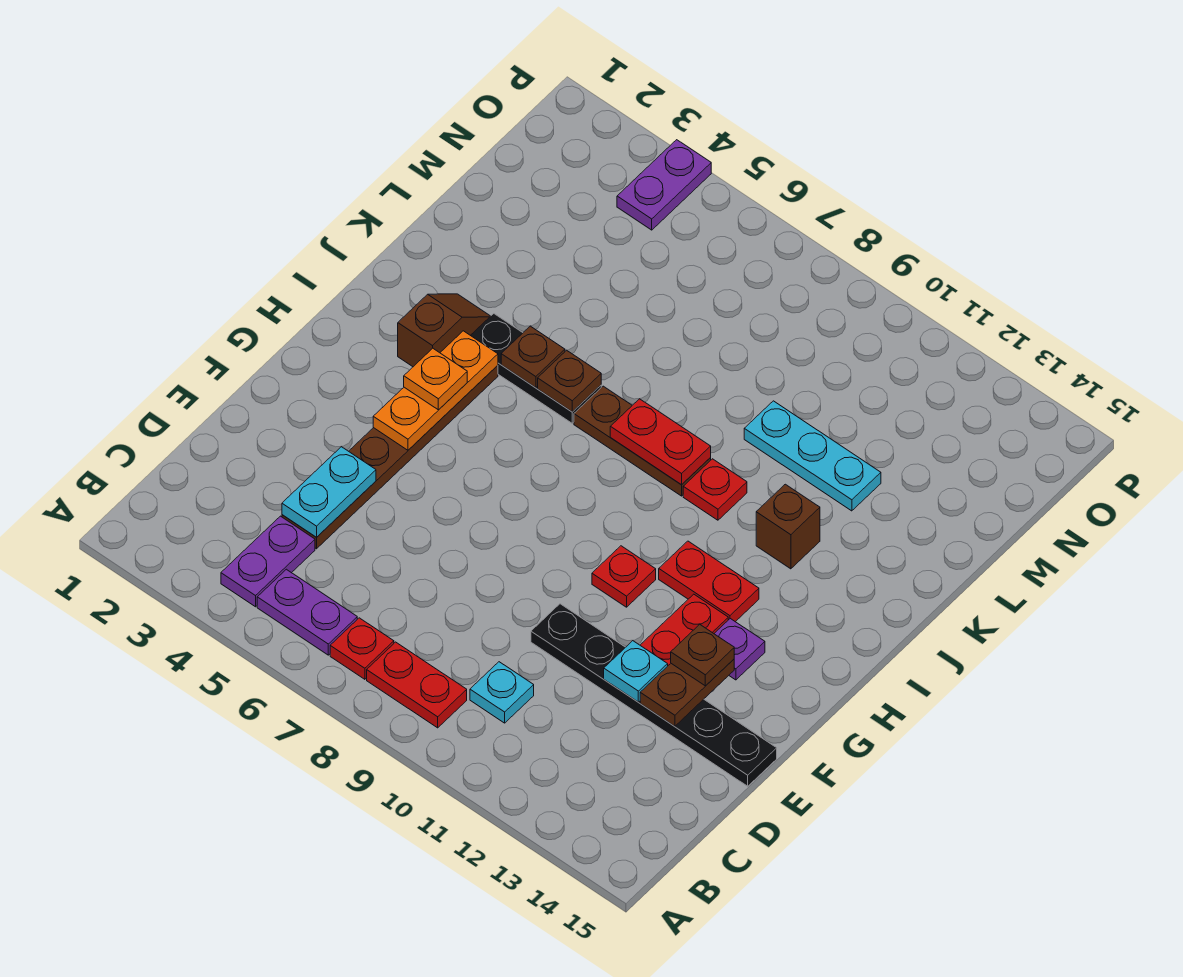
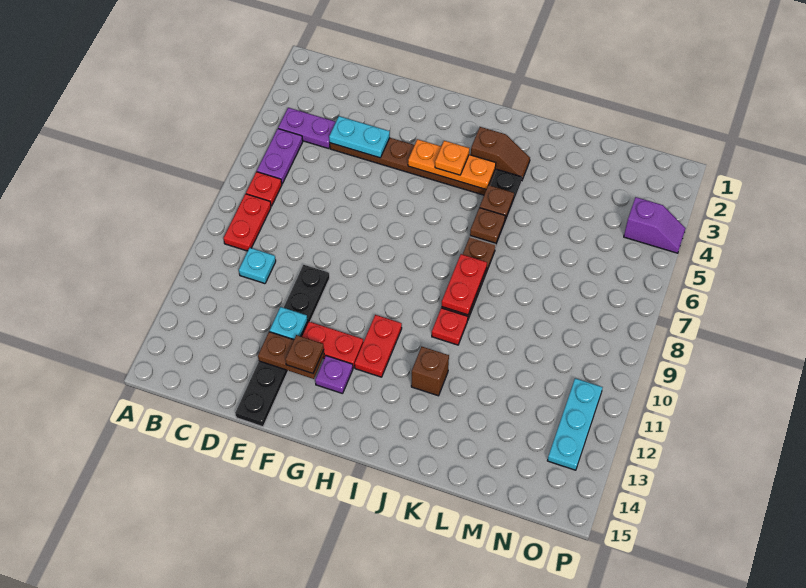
red plate G10 level 1 -> none
cyan plate L10:L12 level 1 -> cyan plate O11:O13 level 1
purple plate O4:P4 level 1 -> purple slope O4:P4 level 1 top O

